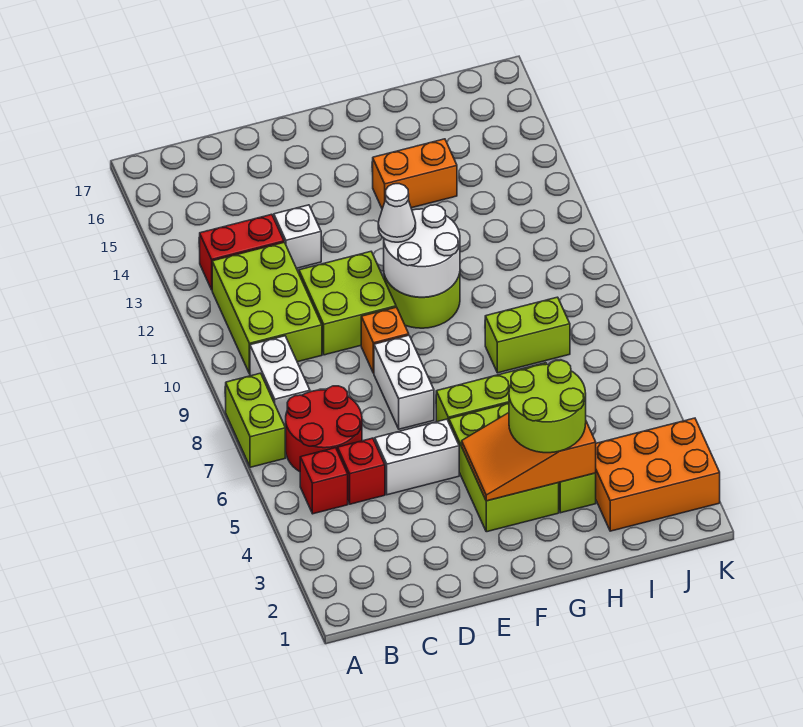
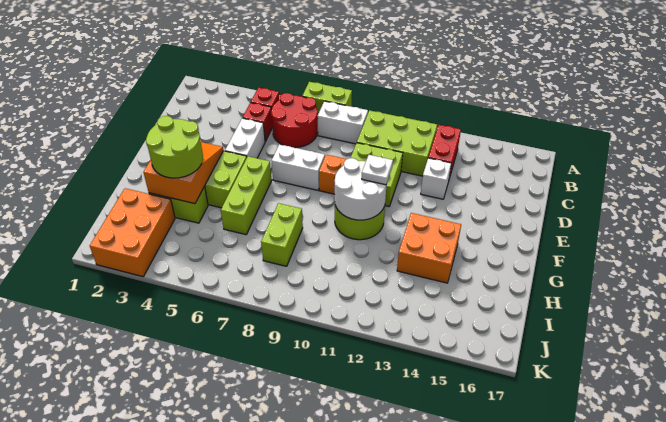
white cone F11 level 3 -> white plate F11 level 3
orange brick G14:H14 level 1 -> orange brick G13:H14 level 1

